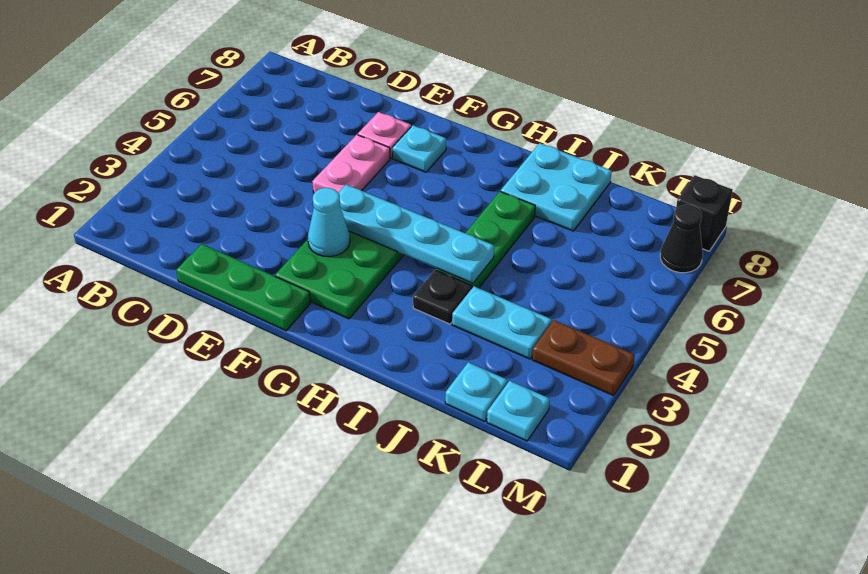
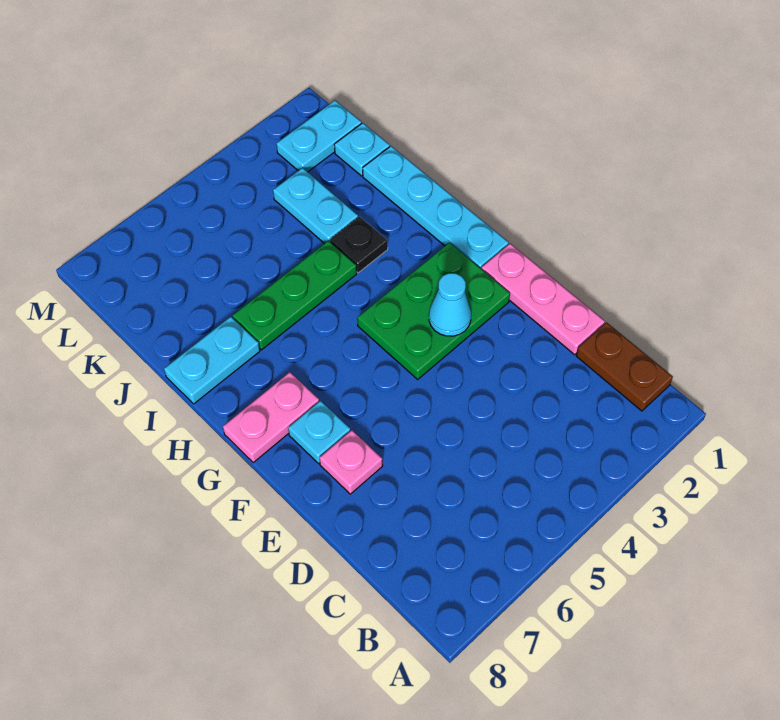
green plate D1:F1 level 1 -> pink plate D1:F1 level 1
pink plate E5:E6 level 1 -> pink plate G7:G8 level 1
cyan plate F4:I4 level 2 -> cyan plate G1:J1 level 1
cyan plate I7:J8 level 1 -> cyan plate I7:I8 level 1
cyan plate L1 level 1 -> cyan plate L1:L2 level 1
brown plate L3:M3 level 1 -> brown plate B1:C1 level 1
black cone M7 level 1 -> none
black brick M8 level 1 -> none

